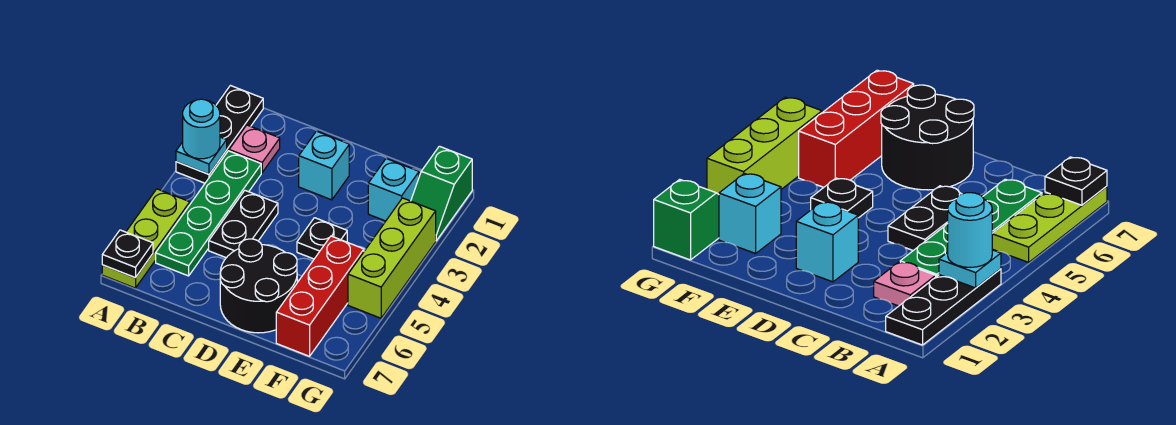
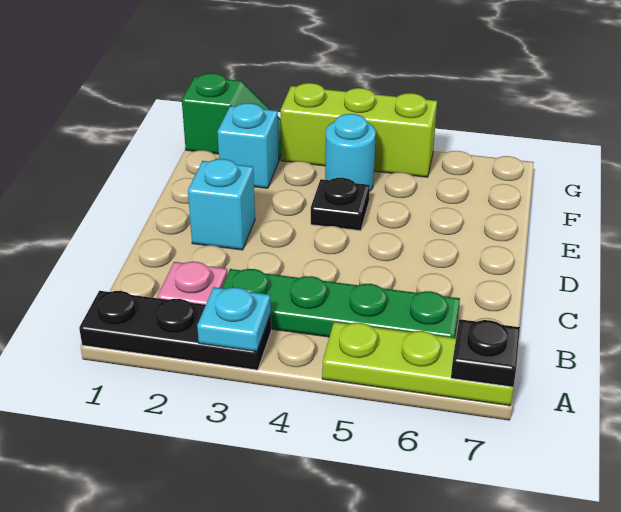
cyan round brick A3 level 3 -> cyan round brick F4 level 1
black plate C4:C5 level 1 -> none
black round brick D6:E7 level 1 -> none
red brick F5:F7 level 1 -> none

